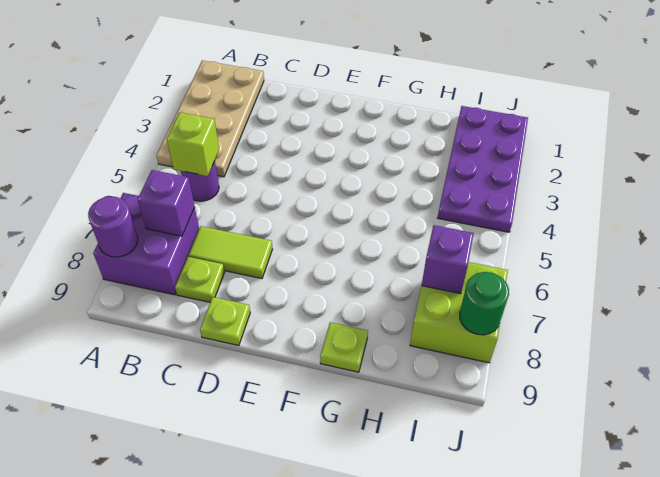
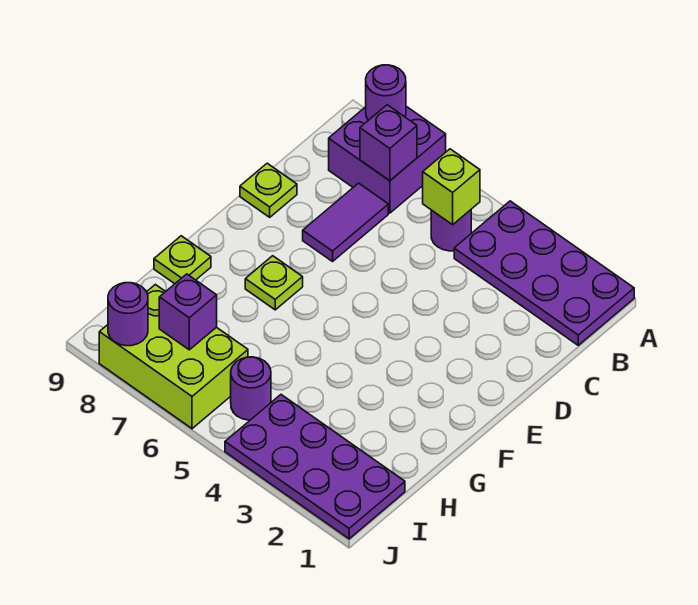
tan plate A1:B4 level 1 -> purple plate A1:B4 level 1
lime tile C7:D7 level 1 -> purple tile C7:D7 level 1
lime plate C8 level 1 -> lime plate F7 level 1
none -> purple round brick I5 level 1
lime brick I7:J8 level 1 -> lime brick I6:J8 level 1
green round brick J8 level 2 -> purple round brick J8 level 2

